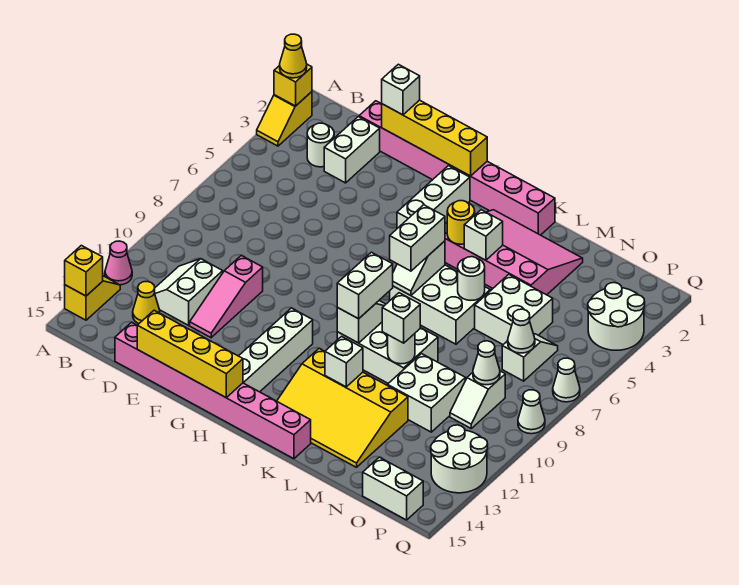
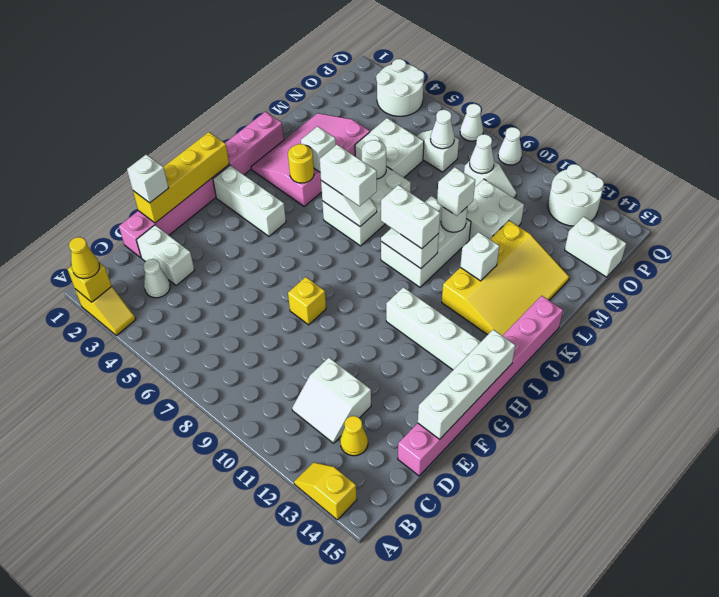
pink cone A12 level 1 -> none
yellow brick A14 level 2 -> yellow brick F8 level 1
white round brick C3 level 1 -> white cone C3 level 1
pink slope E10:E12 level 1 top 10 -> none
yellow brick E15:H15 level 2 -> white brick E15:H15 level 2
white brick O15:P15 level 1 -> white brick O14:O15 level 1

